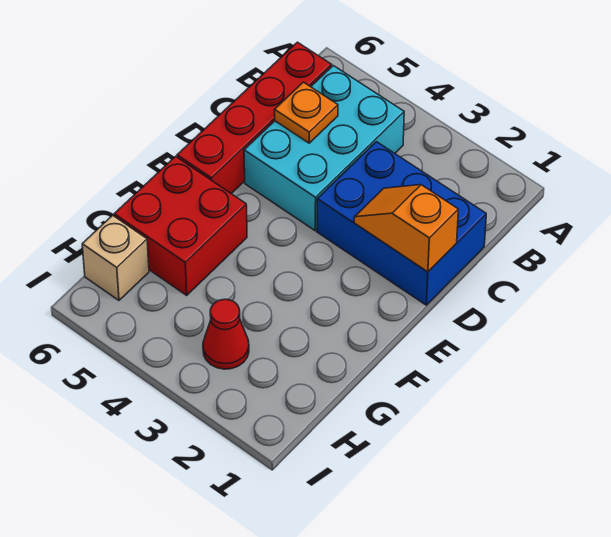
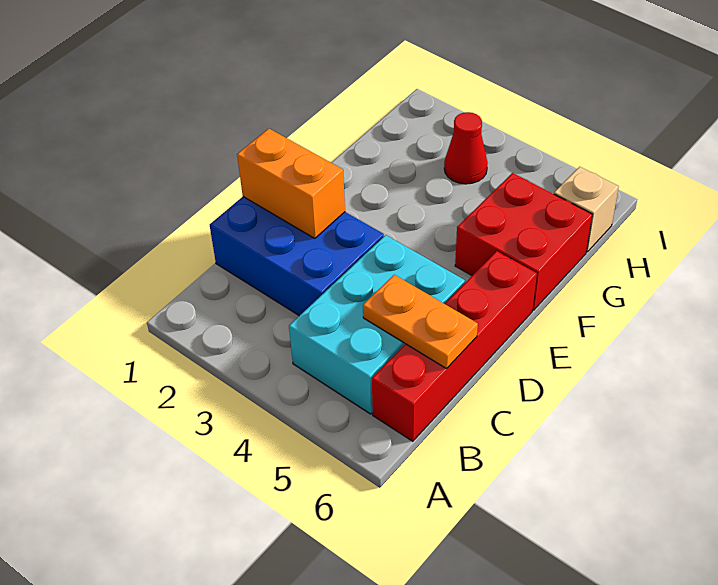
orange plate C5 level 2 -> orange plate C5:C6 level 2
orange slope D1:D2 level 2 top 1 -> orange brick D1:D2 level 2

